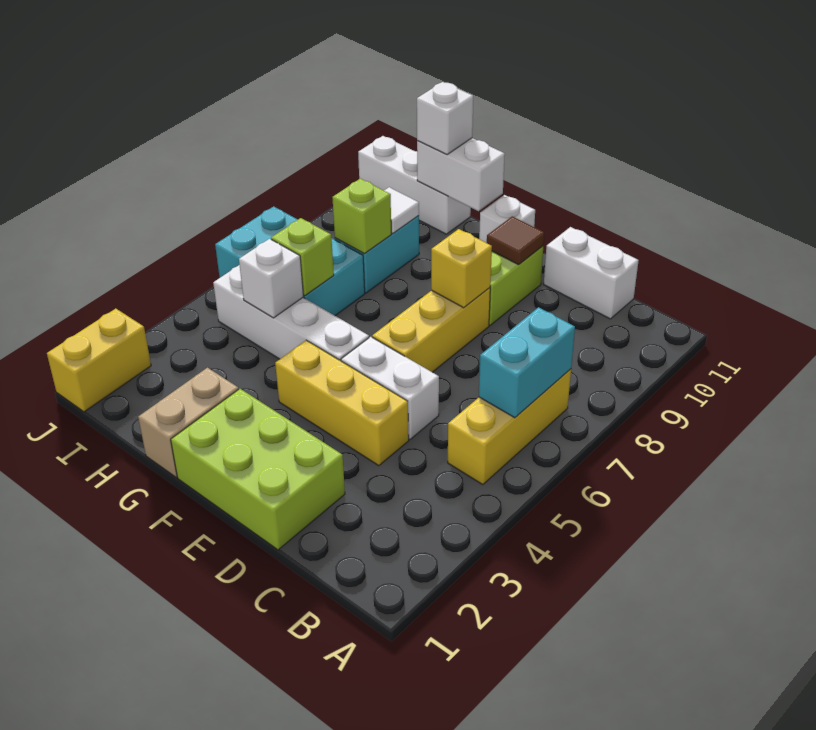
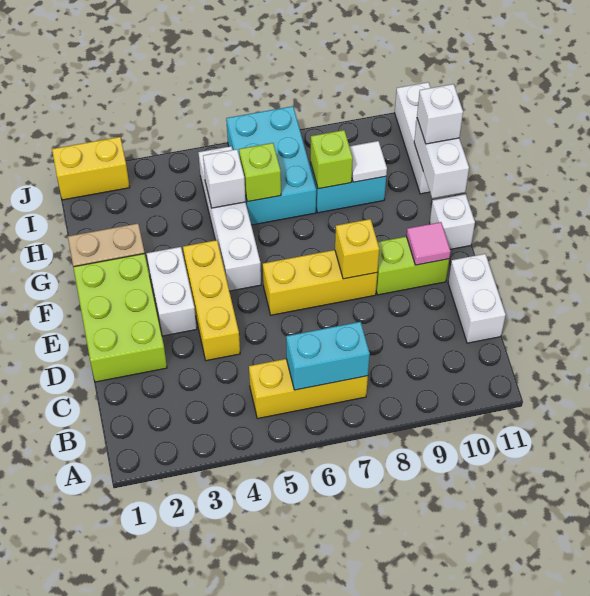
white brick D5:E5 level 1 -> white brick E3:F3 level 1
brown tile E10 level 2 -> pink tile E10 level 2

